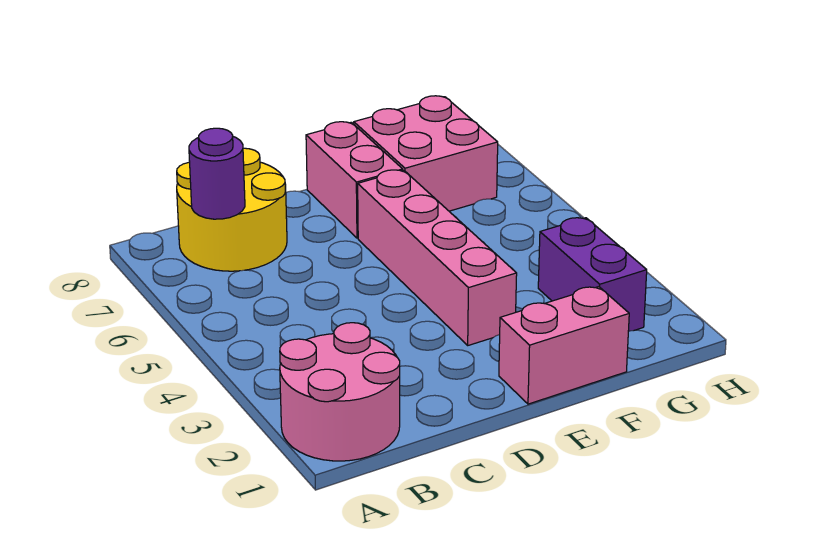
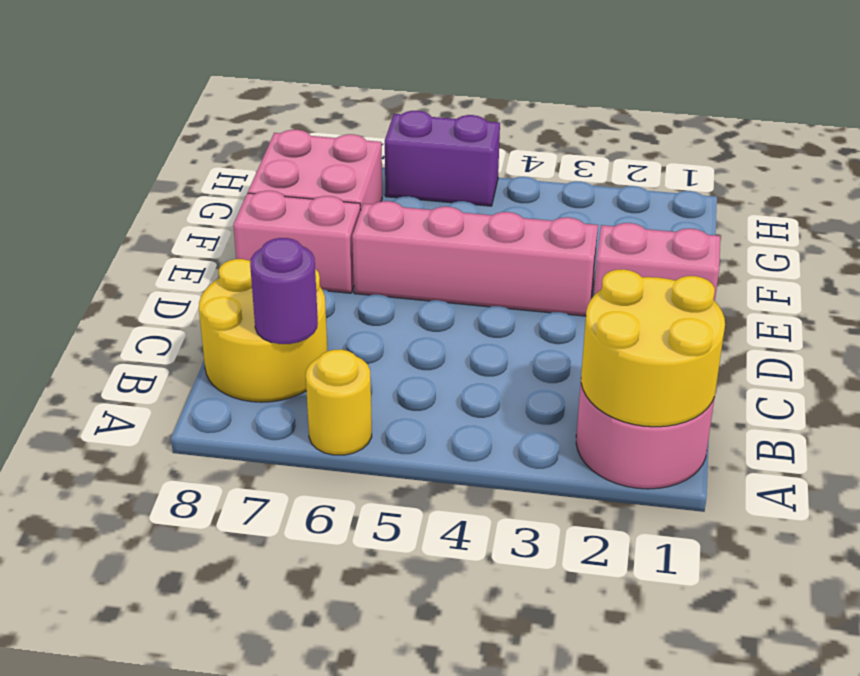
none -> yellow round brick A1:B2 level 2
none -> yellow round brick A6 level 1
pink brick E1:F1 level 1 -> pink brick E1:E2 level 1
purple brick G2:G3 level 1 -> purple brick H5:H6 level 1

